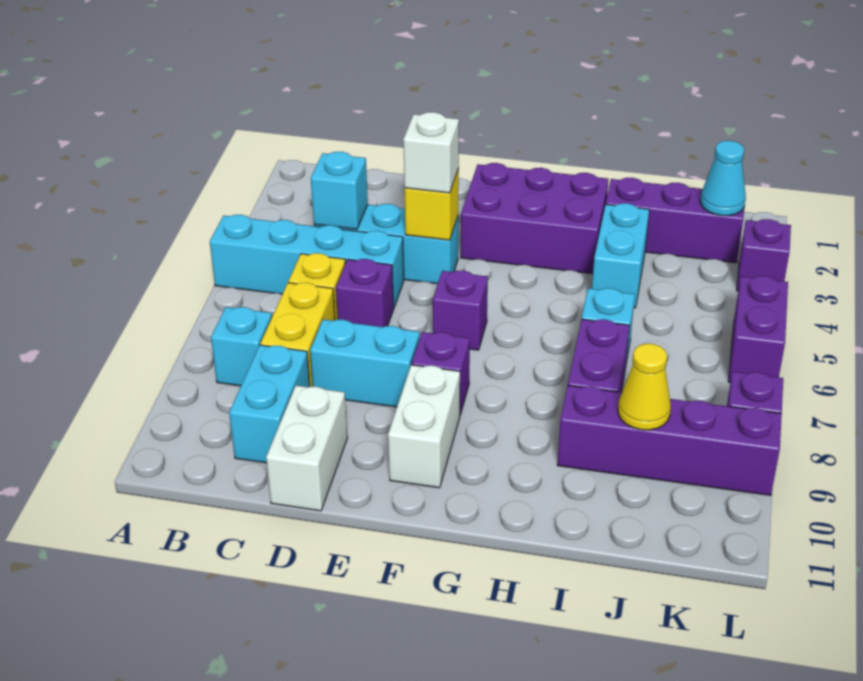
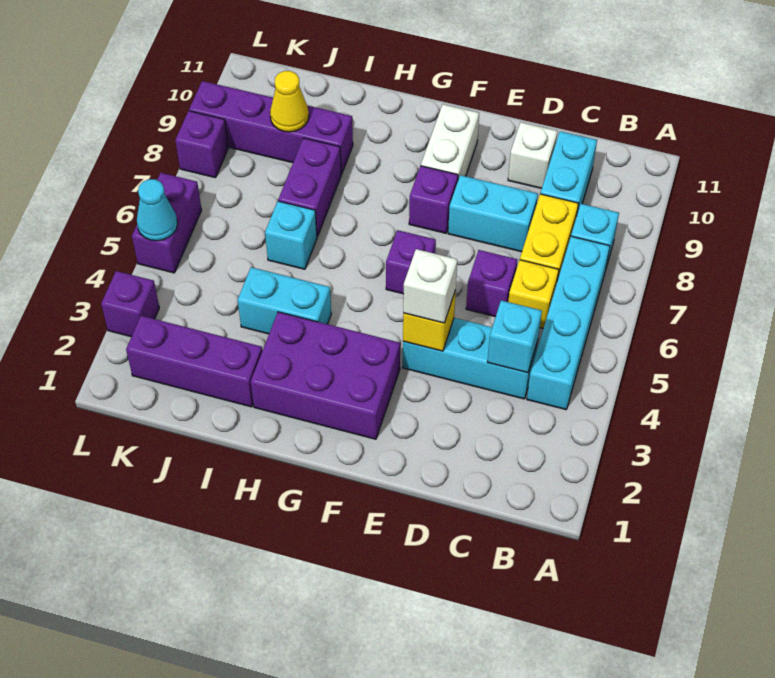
cyan brick A5:D5 level 1 -> cyan brick B4:B7 level 1
white brick D10:D11 level 1 -> white brick D10 level 1
cyan brick I3:I4 level 1 -> cyan brick H4:I4 level 1
cyan cone K2 level 2 -> cyan cone L5 level 2

